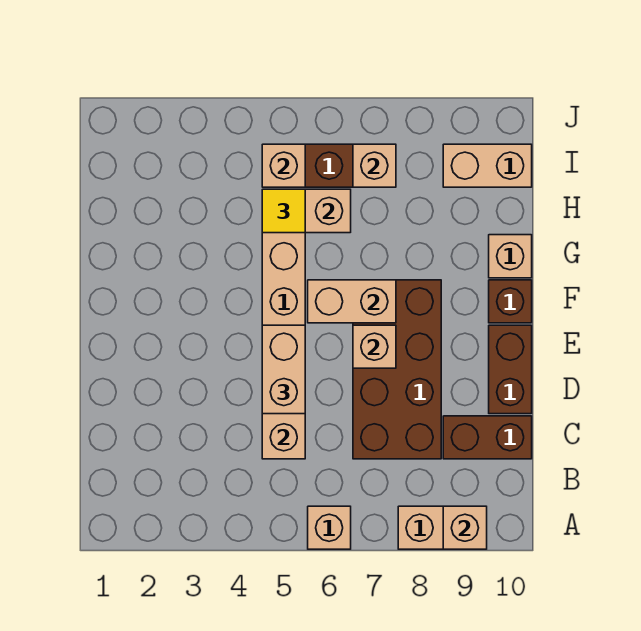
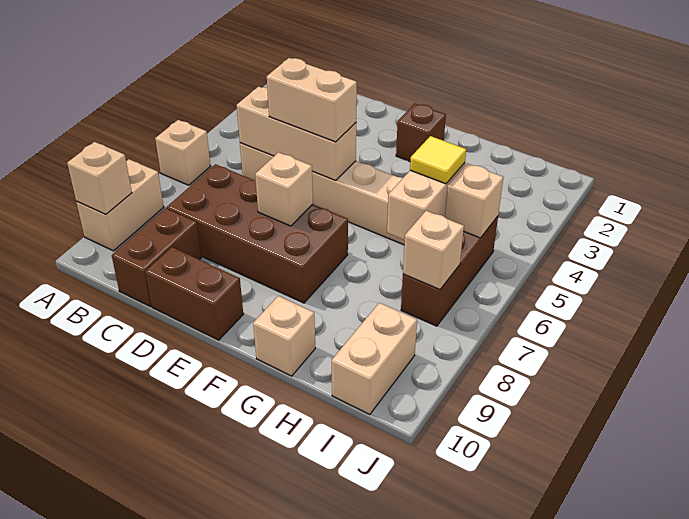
tan brick F6:F7 level 2 -> none
brown brick F10 level 1 -> brown brick F2 level 1

